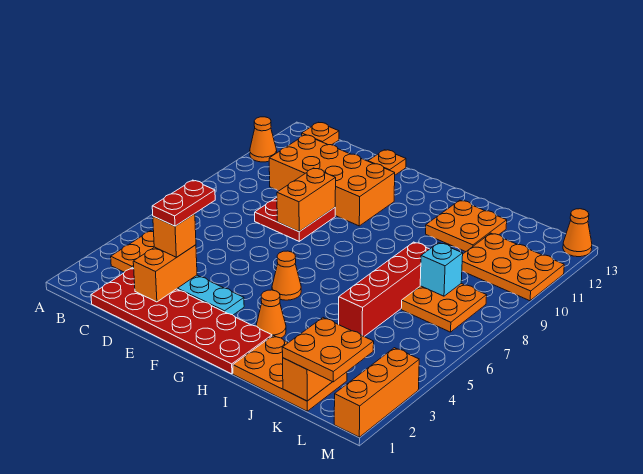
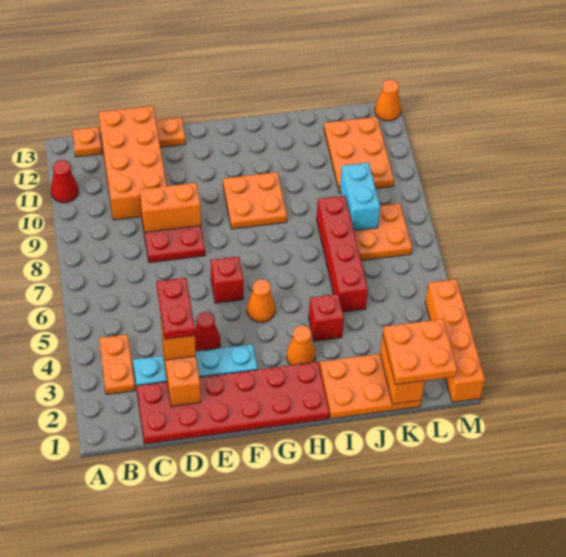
orange cone A11 level 1 -> red cone A11 level 1
orange brick C10:F11 level 1 -> orange brick C10:D13 level 1
none -> red cone E4 level 1
orange brick E8:E9 level 2 -> orange brick D9:E9 level 2
none -> red brick F6 level 1
none -> red brick I4 level 1
orange plate I11:J12 level 1 -> orange plate G9:H10 level 1
cyan brick K8 level 2 -> cyan brick K8:K9 level 2
orange plate K10:M11 level 1 -> orange plate K10:L12 level 1
orange brick M1:M3 level 1 -> orange brick M1:M4 level 1

